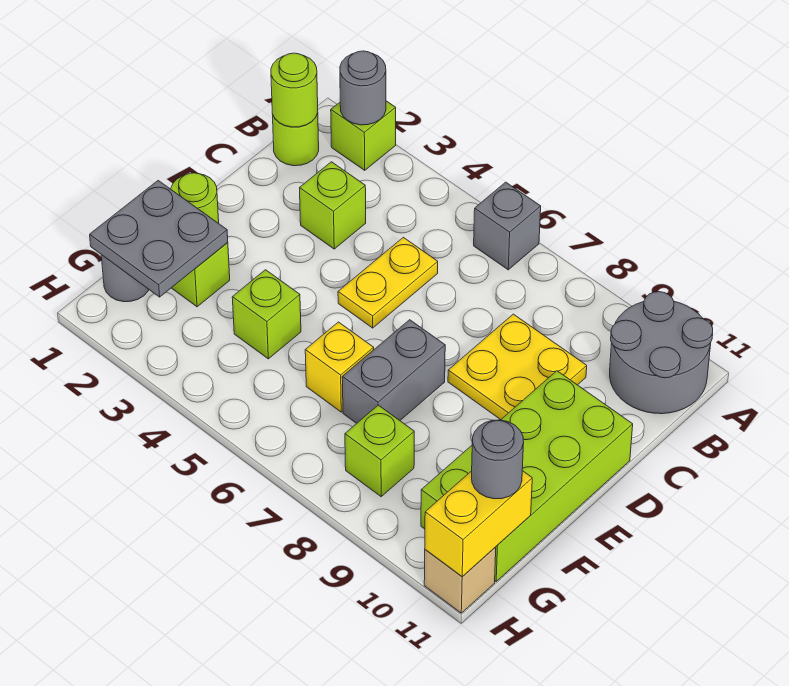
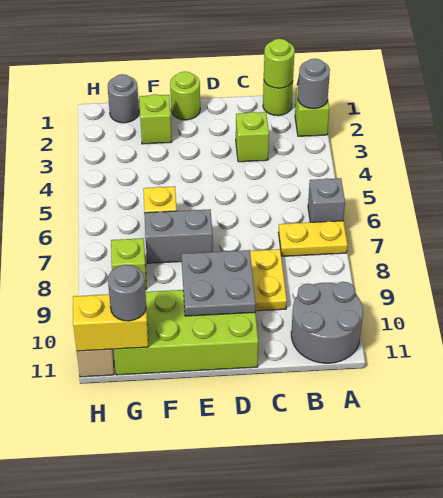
yellow plate C5:D5 level 1 -> yellow plate A7:B7 level 1
grey plate F1:G2 level 2 -> grey plate D9:E10 level 2
lime brick F4 level 1 -> none

